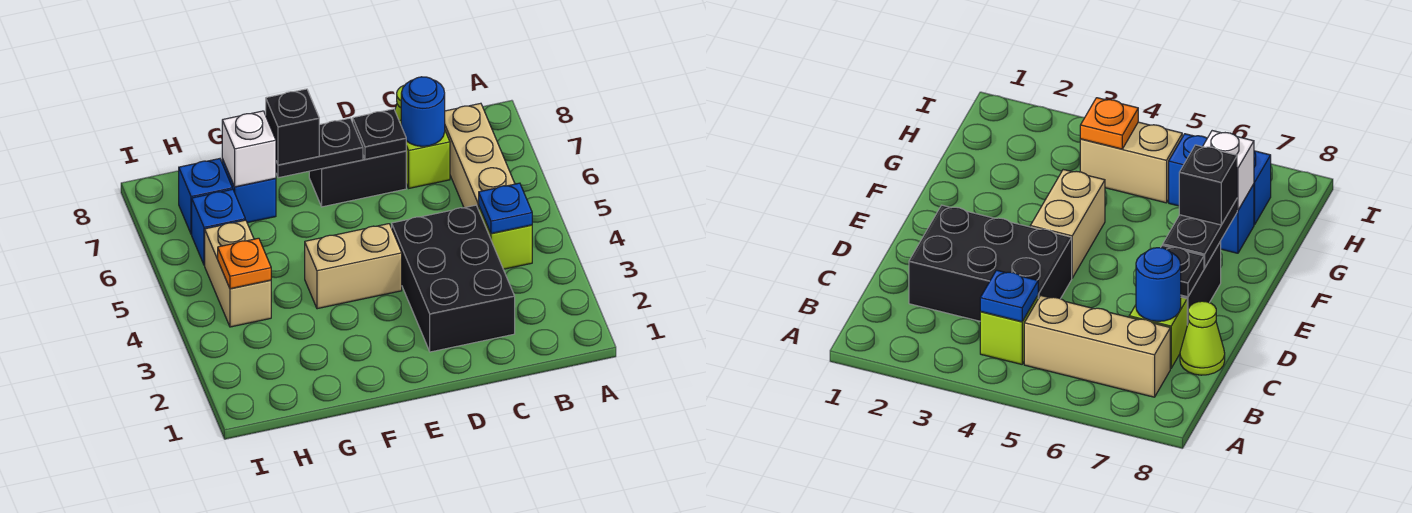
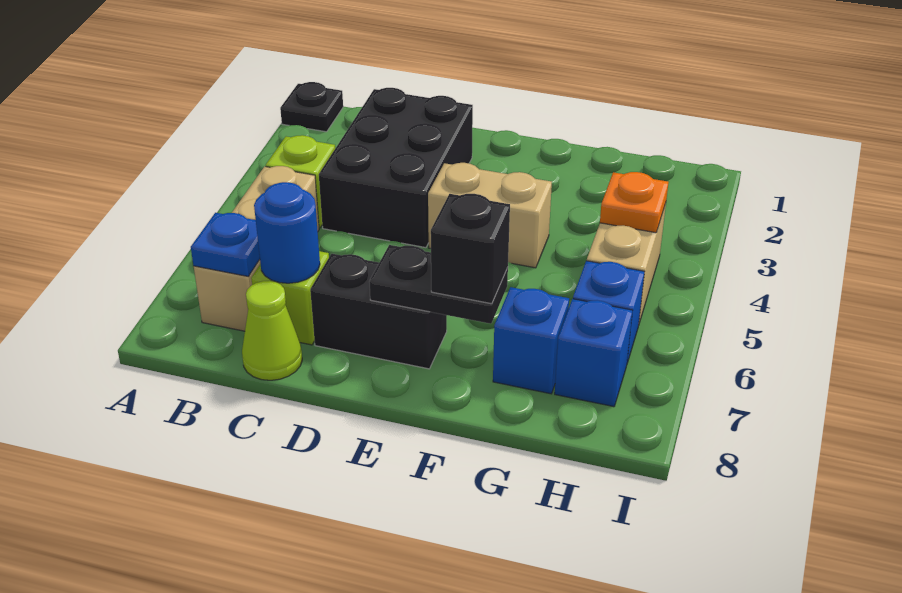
blue plate B4 level 2 -> blue plate B7 level 2
black plate D7 level 2 -> black plate A1 level 1
white brick G7 level 2 -> none

